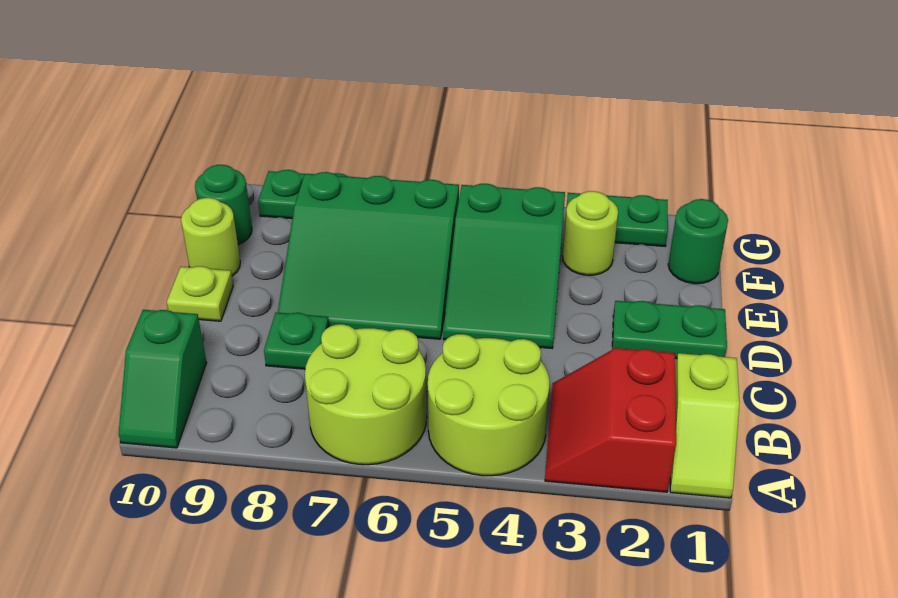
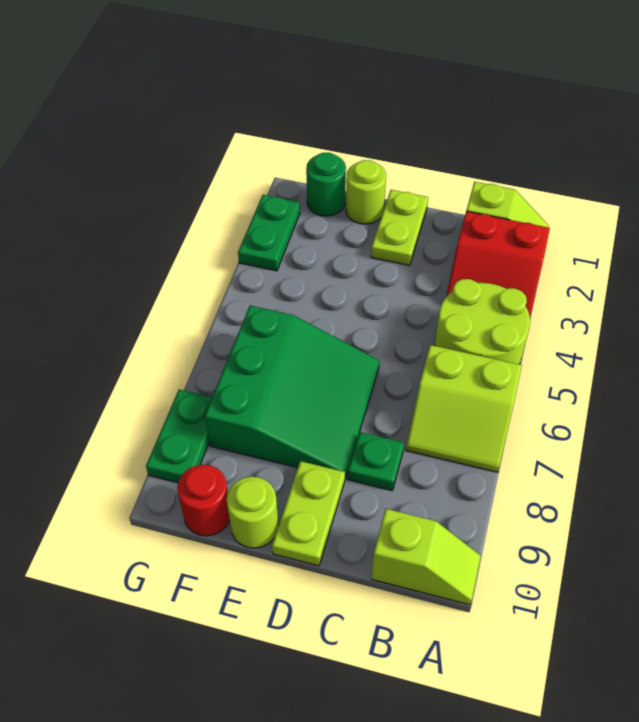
lime round brick A6:B7 level 1 -> lime slope A6:B7 level 1 top 6
green slope A10:B10 level 1 top B -> lime slope A10:B10 level 1 top B
green plate D1:D2 level 1 -> lime plate D1:D2 level 1
green slope D4:F5 level 1 top F -> none
lime plate D10 level 1 -> lime plate D9:D10 level 1
lime round brick F3 level 1 -> lime round brick E1 level 1
green round brick F10 level 1 -> red round brick F10 level 1

